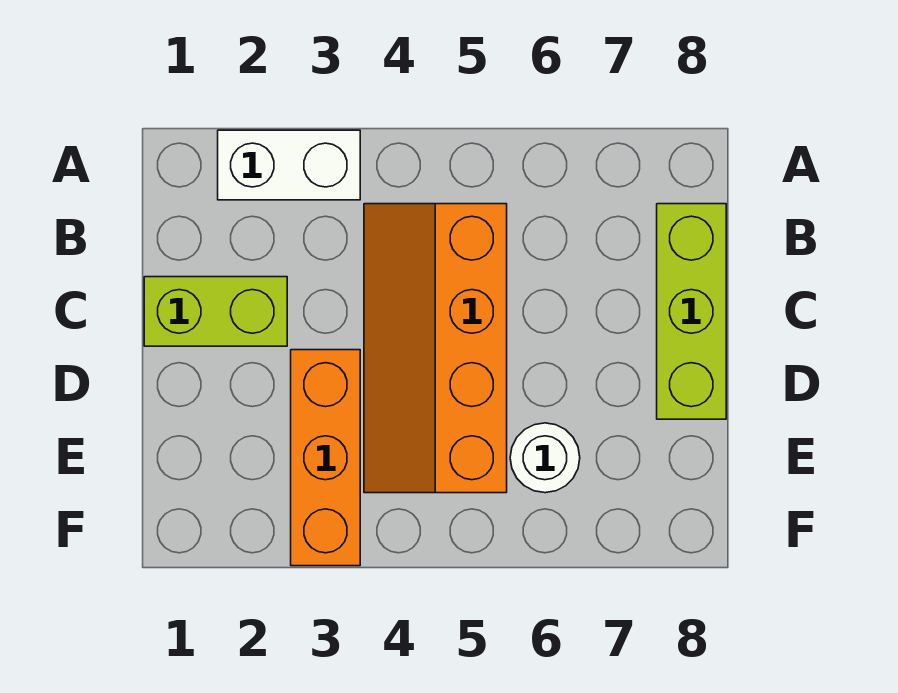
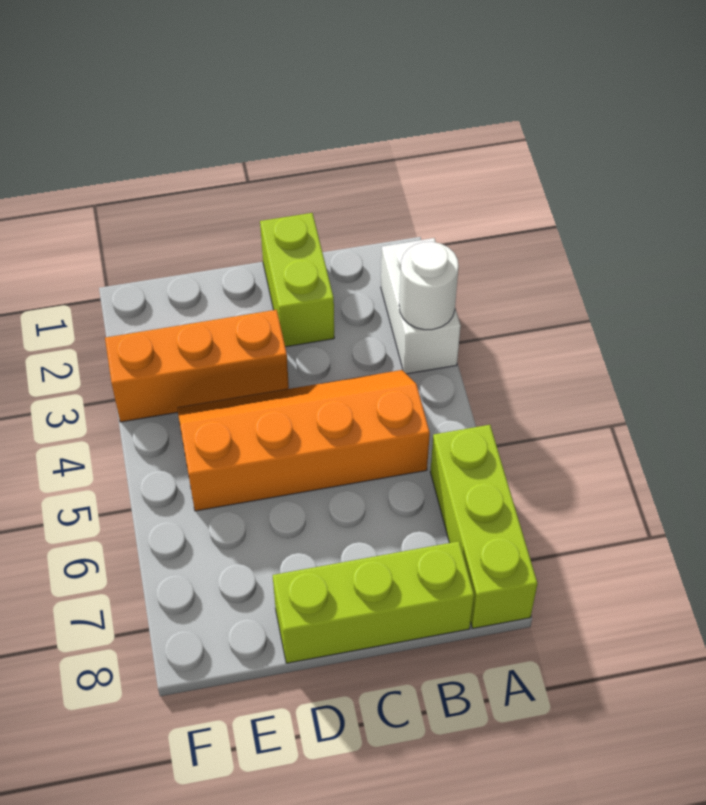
none -> lime brick A6:A8 level 1
white round brick E6 level 1 -> white round brick A3 level 2

